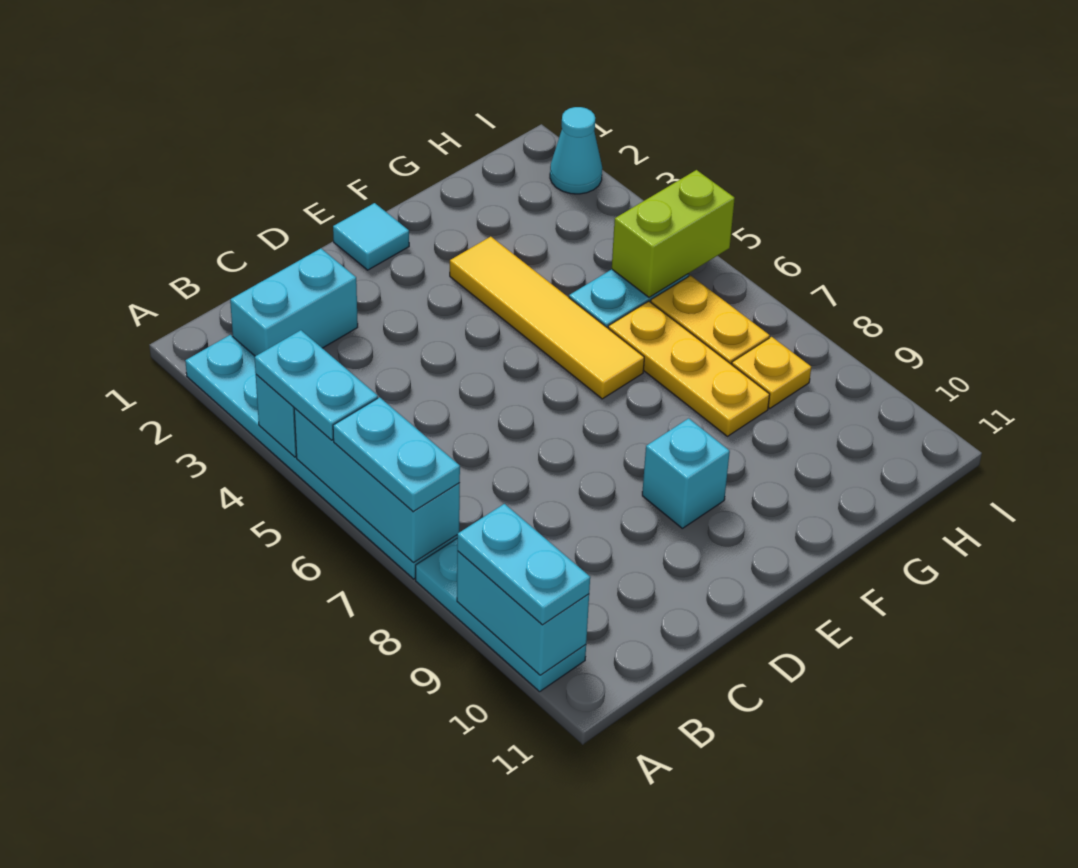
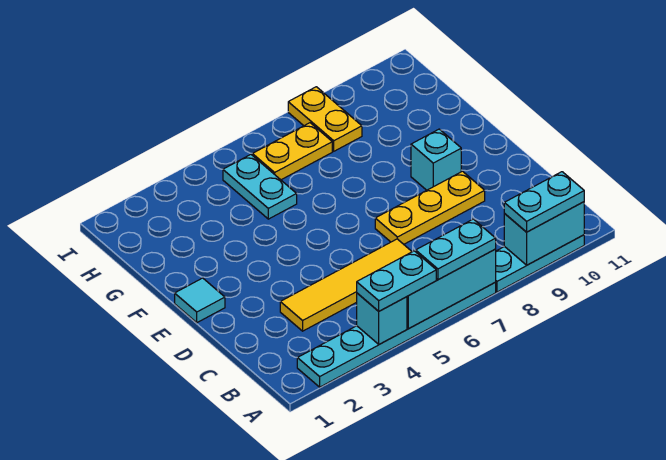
cyan brick B2:C2 level 1 -> none
yellow tile F3:F6 level 1 -> yellow tile C3:C6 level 1
yellow plate G6:G8 level 1 -> yellow plate D7:D9 level 1
lime brick H5:I5 level 2 -> none
yellow plate H8 level 1 -> yellow plate H8:I8 level 1
cyan cone I2 level 1 -> none

